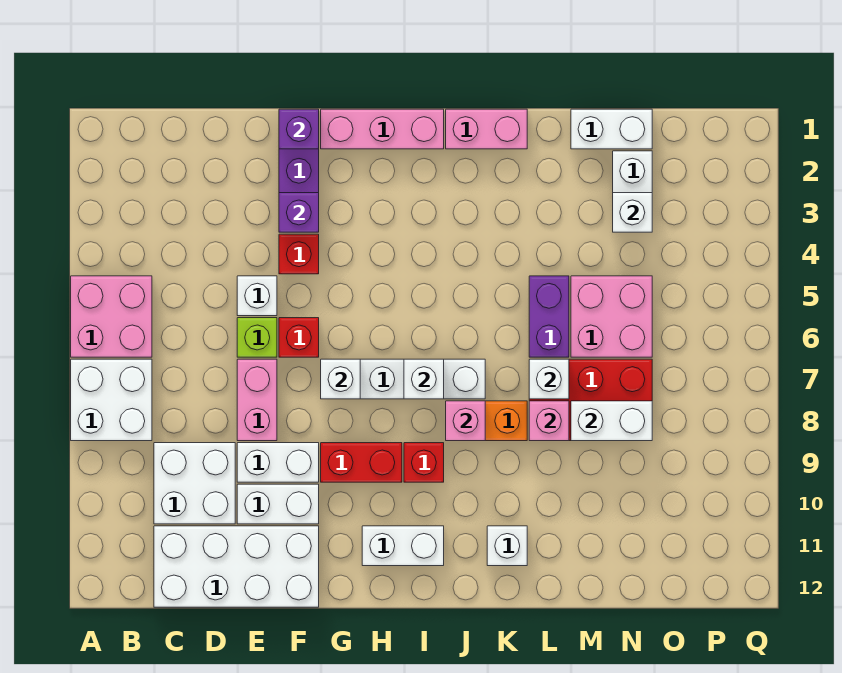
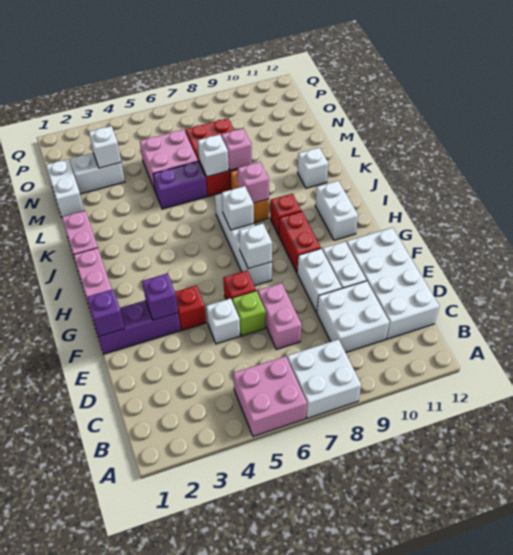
pink brick E7:E8 level 1 -> pink brick D7:E7 level 1
white brick M8:N8 level 2 -> none

